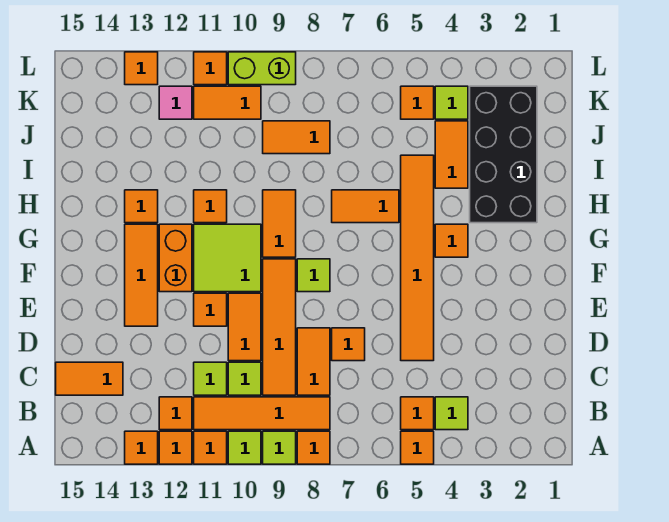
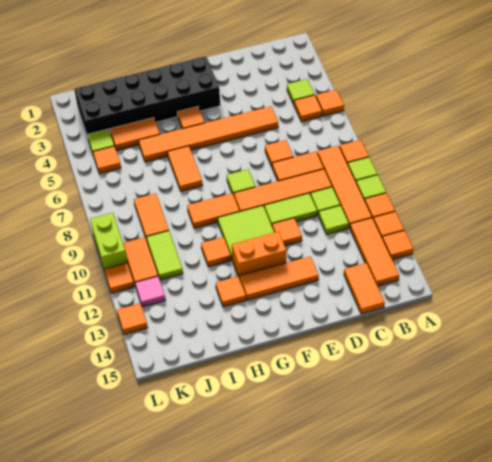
orange tile B12 level 1 -> orange tile B12:B14 level 1
orange tile D10:E10 level 1 -> lime tile D10:E10 level 1
black brick H2:K3 level 1 -> black brick F2:K3 level 1
none -> lime tile J10:J11 level 1

